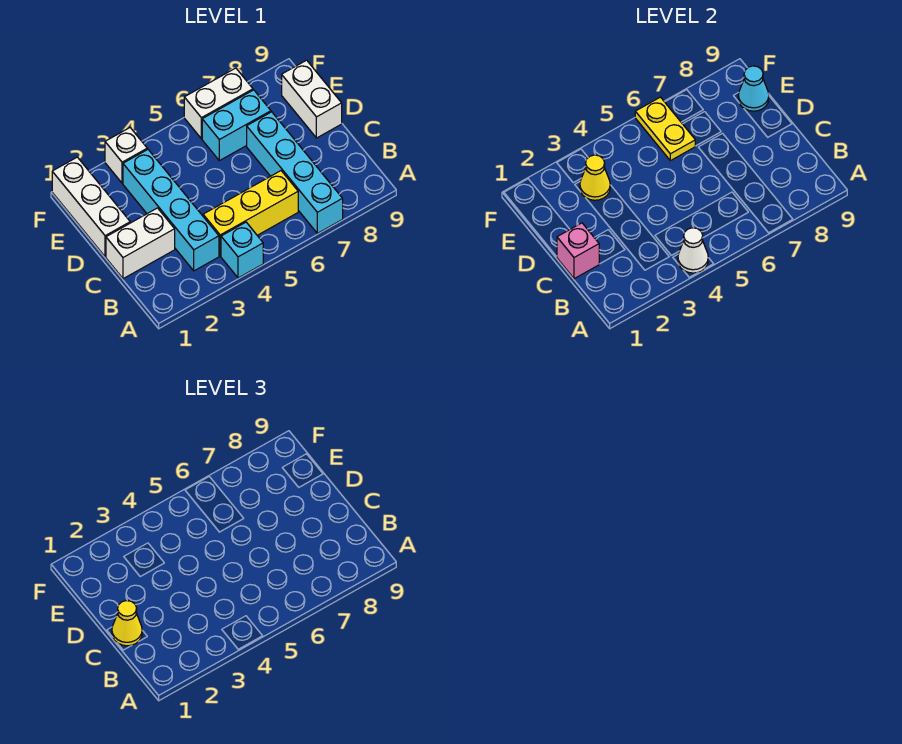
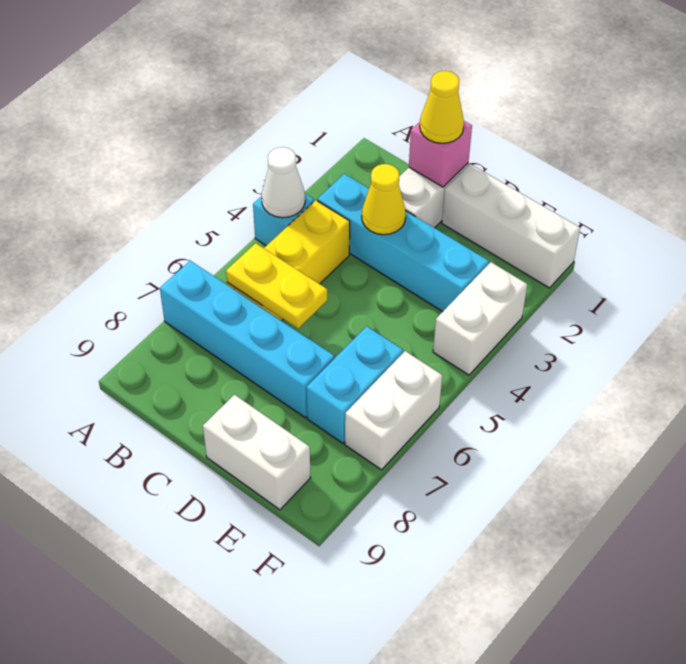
yellow cone E3 level 2 -> yellow cone C3 level 2
yellow plate E6:F6 level 2 -> yellow plate B6:C6 level 2
cyan cone E9 level 2 -> none
white brick F3 level 1 -> white brick F3:F4 level 1

